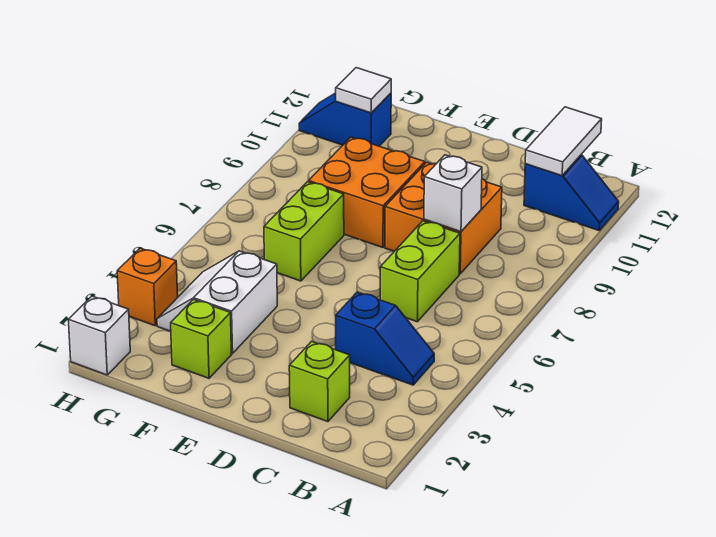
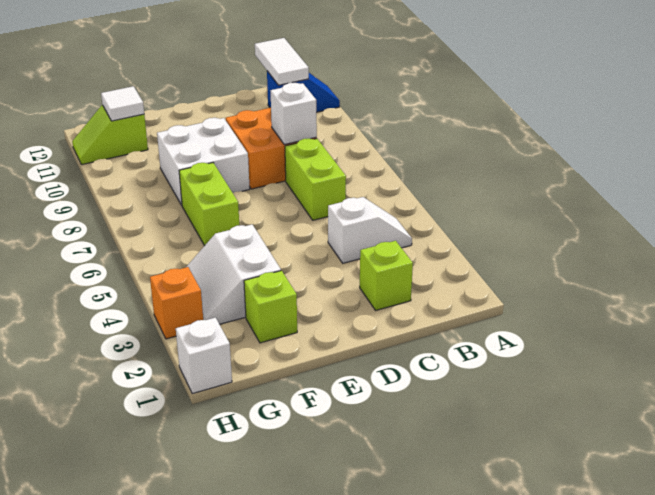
blue slope B4:C4 level 1 top C -> white slope B4:C4 level 1 top C
orange brick E8:F9 level 1 -> white brick E8:F9 level 1
blue slope G11:H11 level 1 top G -> lime slope G11:H11 level 1 top G

